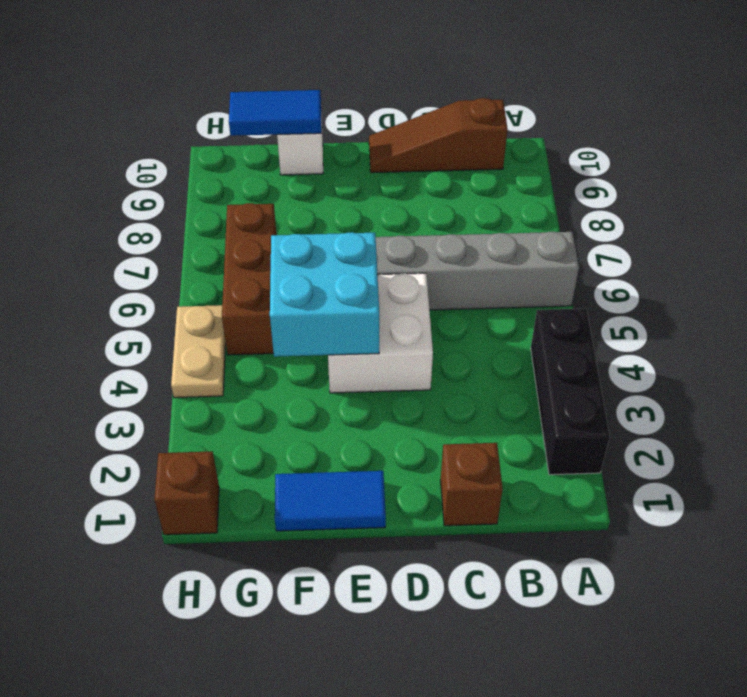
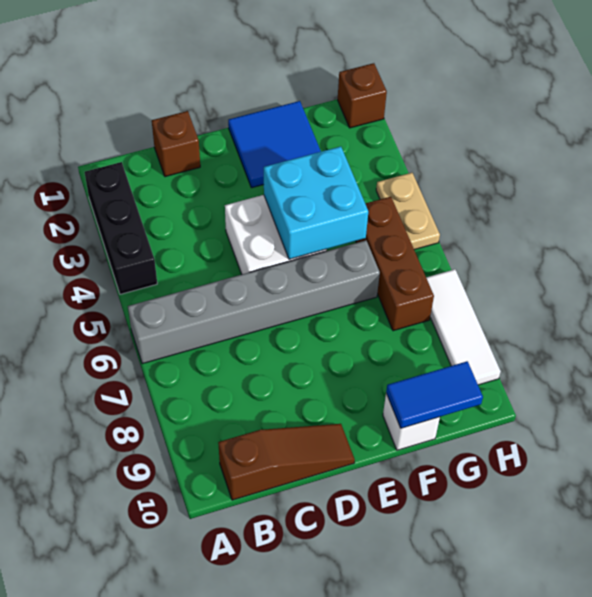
blue tile E1:F1 level 1 -> blue tile E1:F2 level 1
none -> white tile H7:H9 level 1

